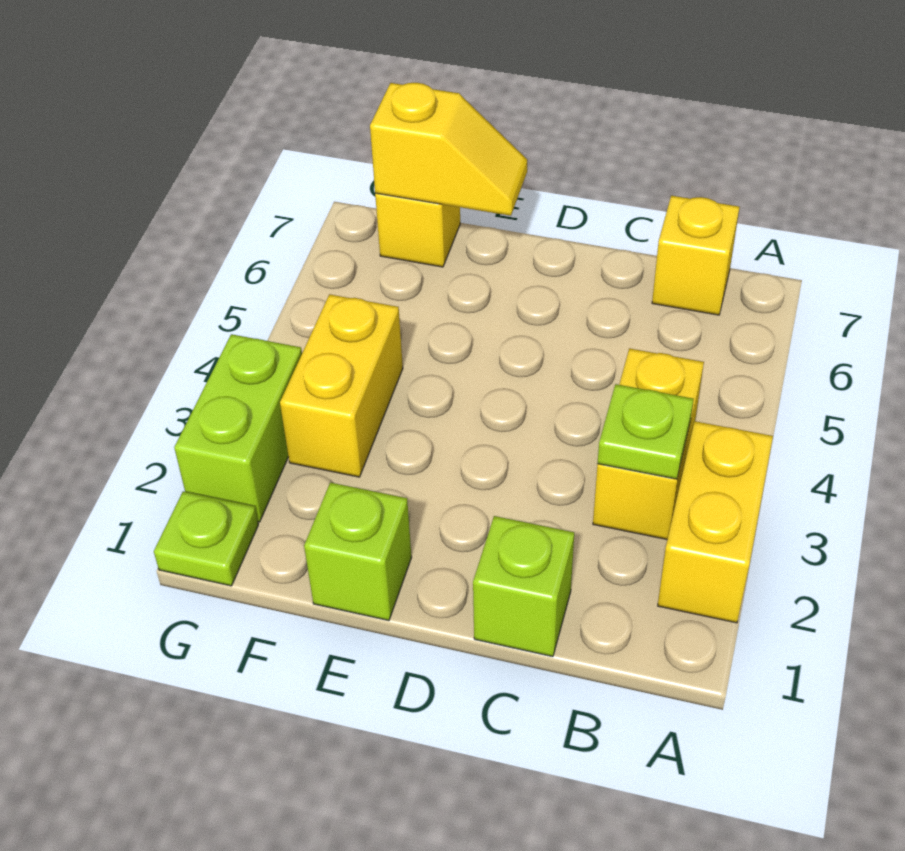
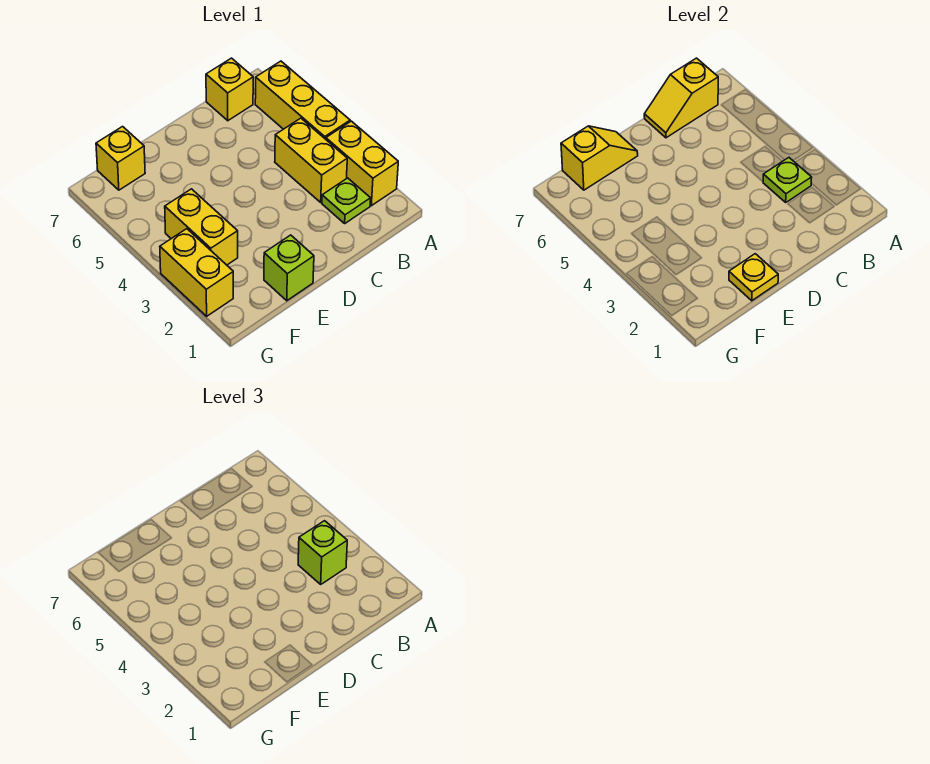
none -> yellow brick A4:A6 level 1
none -> yellow slope B7:C7 level 2 top B
lime brick C1 level 1 -> lime brick B3 level 3
none -> yellow plate E1 level 2
lime plate G1 level 1 -> lime plate B2 level 1
lime brick G2:G3 level 1 -> yellow brick G2:G3 level 1

